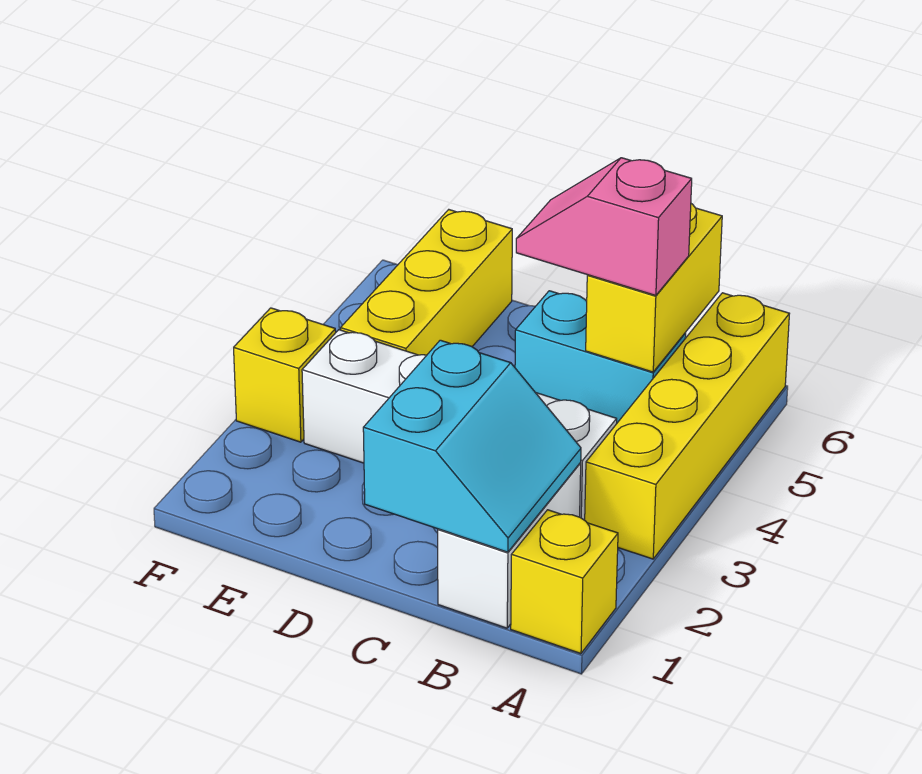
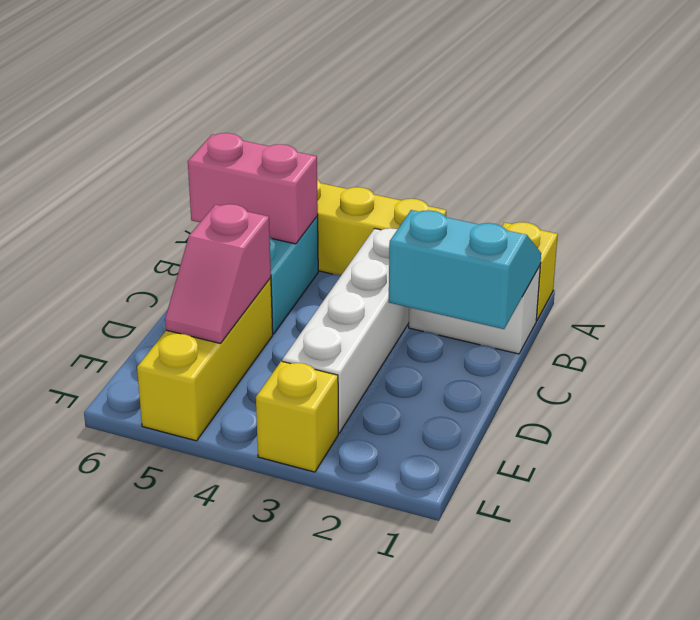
yellow brick B5:B6 level 2 -> pink brick B5:B6 level 2
pink slope B5:C5 level 3 top B -> pink slope D5:E5 level 2 top D
yellow brick E4:E6 level 1 -> yellow brick D5:F5 level 1

